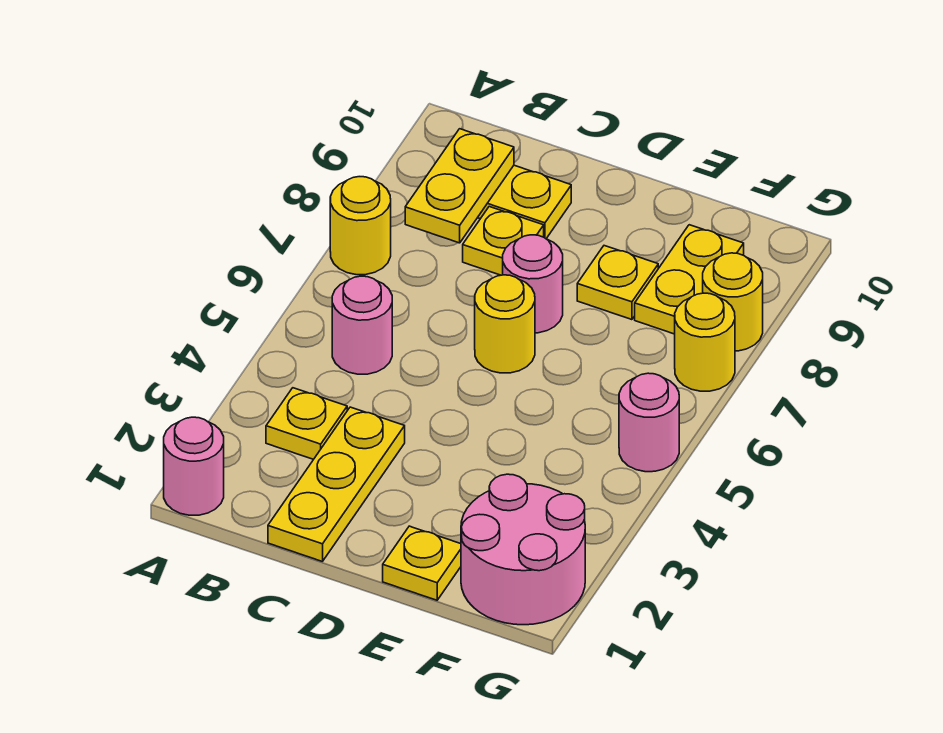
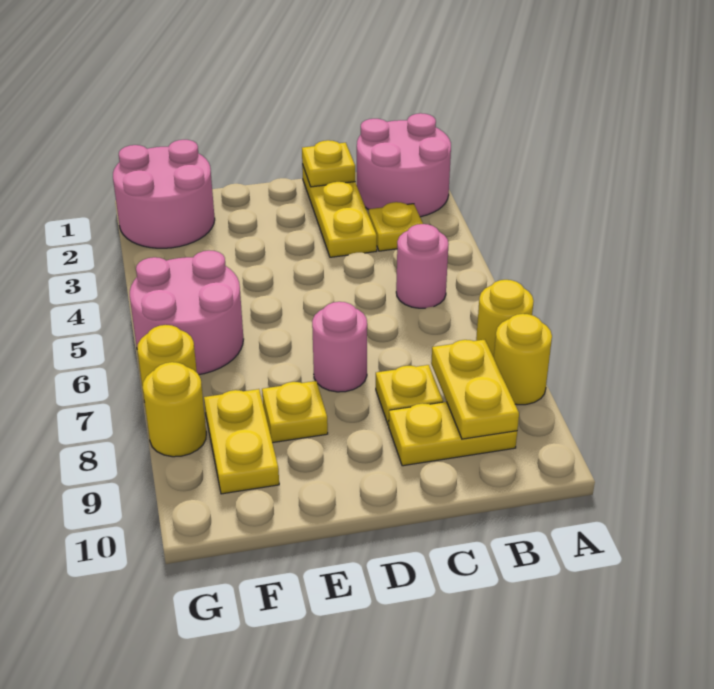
pink round brick A1 level 1 -> pink round brick A1:B2 level 1
yellow round brick D6 level 1 -> yellow round brick A8 level 1
yellow plate E1 level 1 -> yellow plate C1 level 2
pink round brick G5 level 1 -> pink round brick F5:G6 level 1

